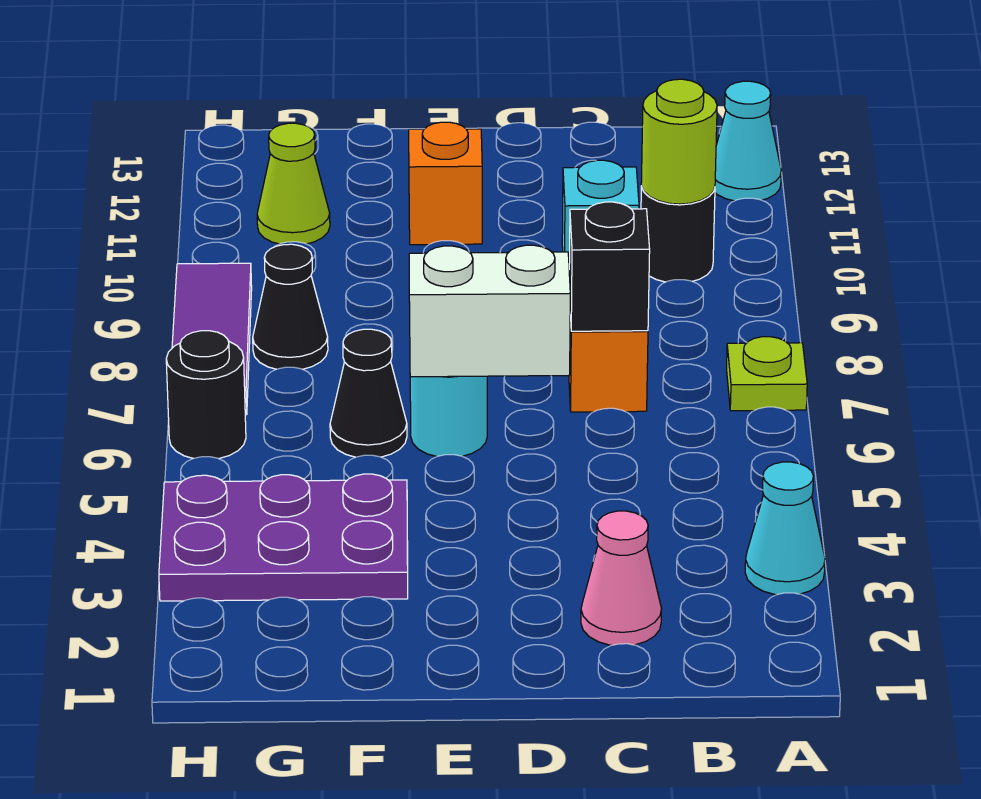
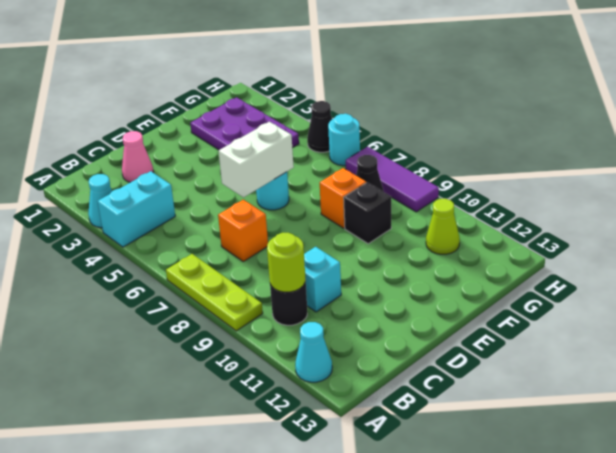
none -> cyan brick A4:B4 level 1
lime plate A7 level 1 -> lime plate A7:A9 level 1
black brick C7 level 2 -> black brick F9 level 1
orange brick E11 level 1 -> orange brick F8 level 1
purple plate F3:H4 level 1 -> purple plate F2:G4 level 1
black cone F6 level 1 -> black cone H5 level 1
black round brick H6 level 1 -> cyan round brick H6 level 1

